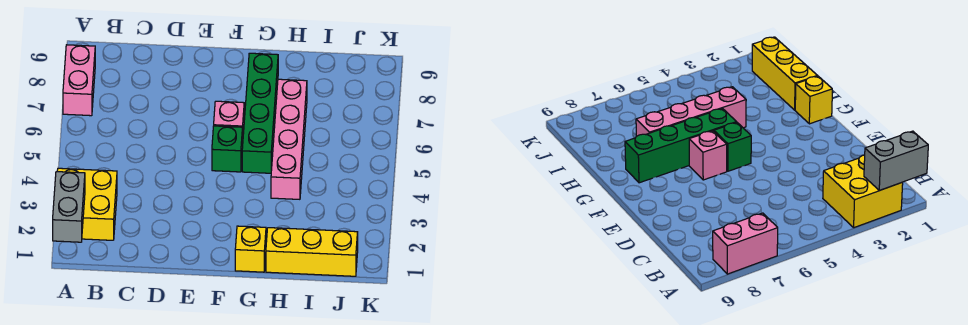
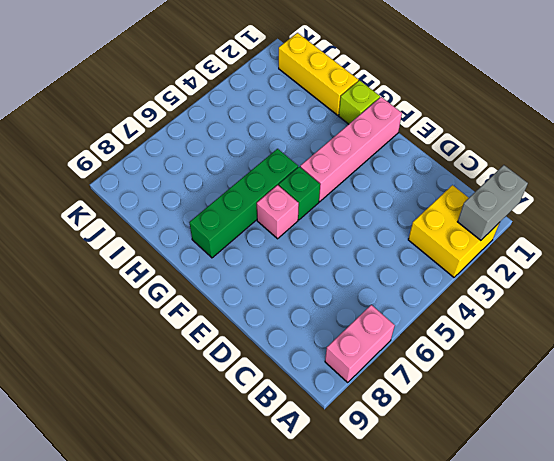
yellow brick G1 level 1 -> lime brick G1 level 1
pink brick H4:H7 level 1 -> pink brick F1:F4 level 1

